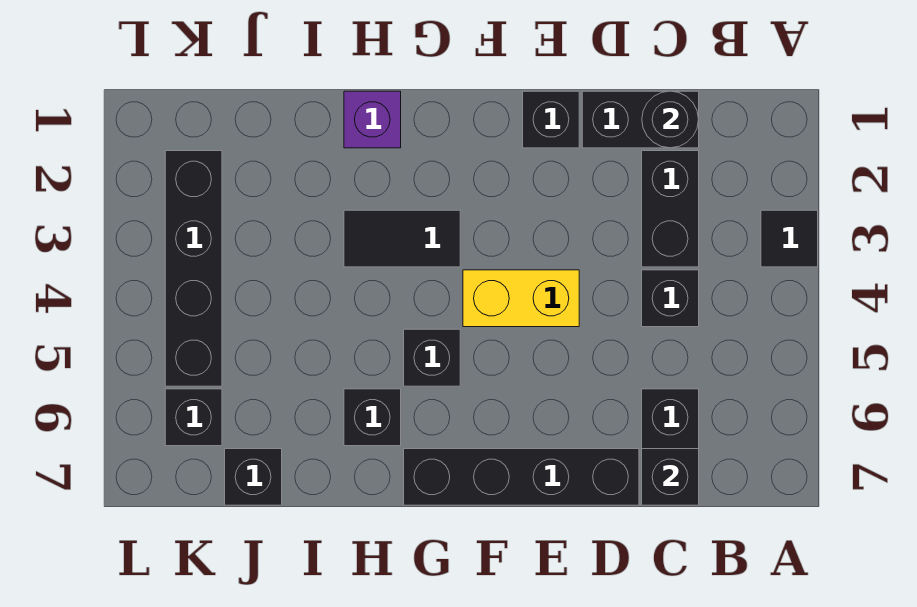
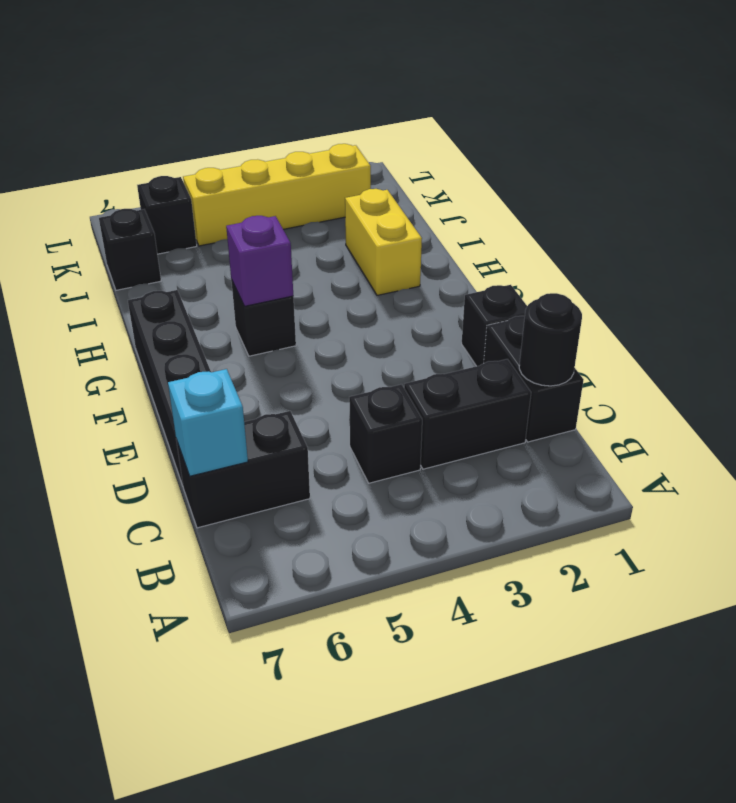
black tile A3 level 1 -> none
black brick C7 level 2 -> cyan brick C7 level 2
yellow brick E4:F4 level 1 -> yellow brick H2:I2 level 1
black tile G3:H3 level 1 -> none
purple brick H1 level 1 -> purple brick G5 level 2
black brick H6 level 1 -> none
black brick K2:K5 level 1 -> yellow brick K2:K5 level 1

